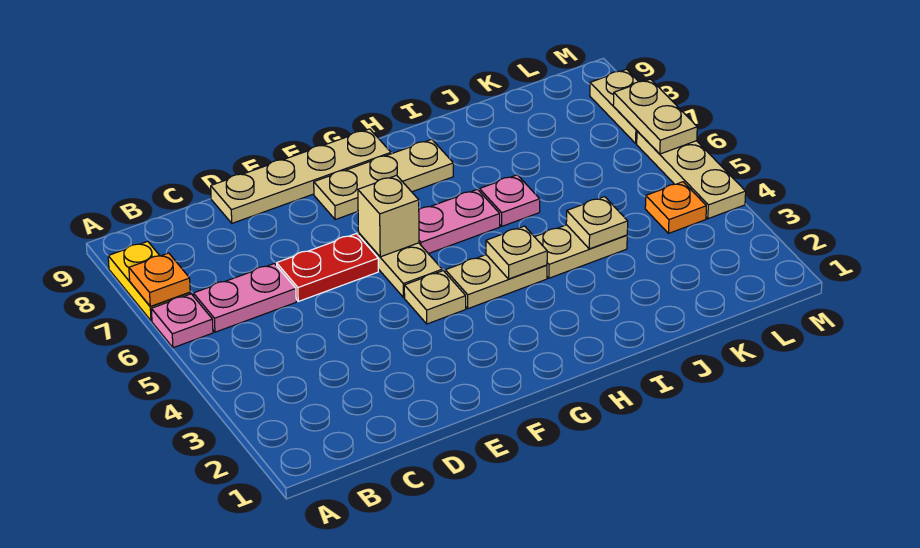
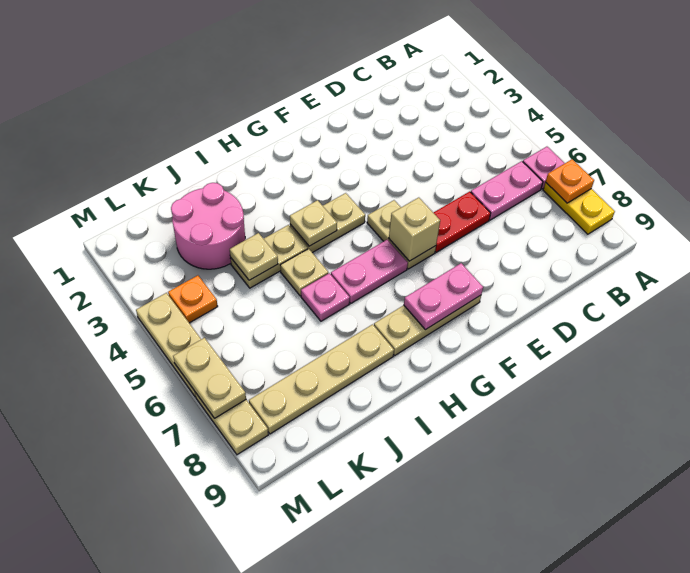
tan plate D9:G9 level 1 -> tan plate I8:L8 level 1
tan plate F4 level 1 -> tan plate I5 level 1
none -> pink plate F8:G8 level 2
none -> pink round brick J2:K3 level 1

